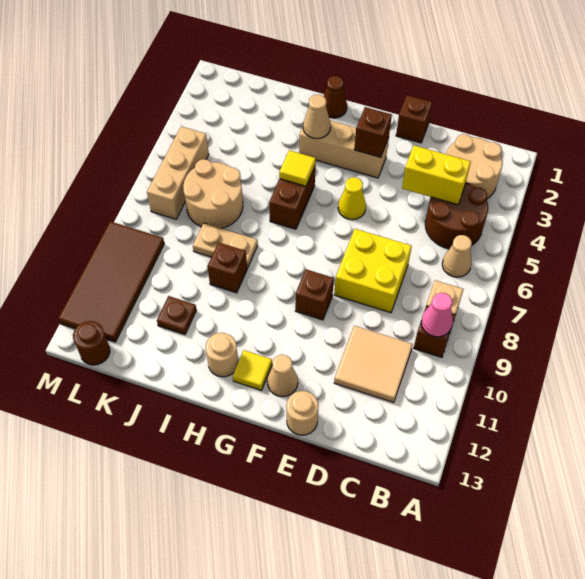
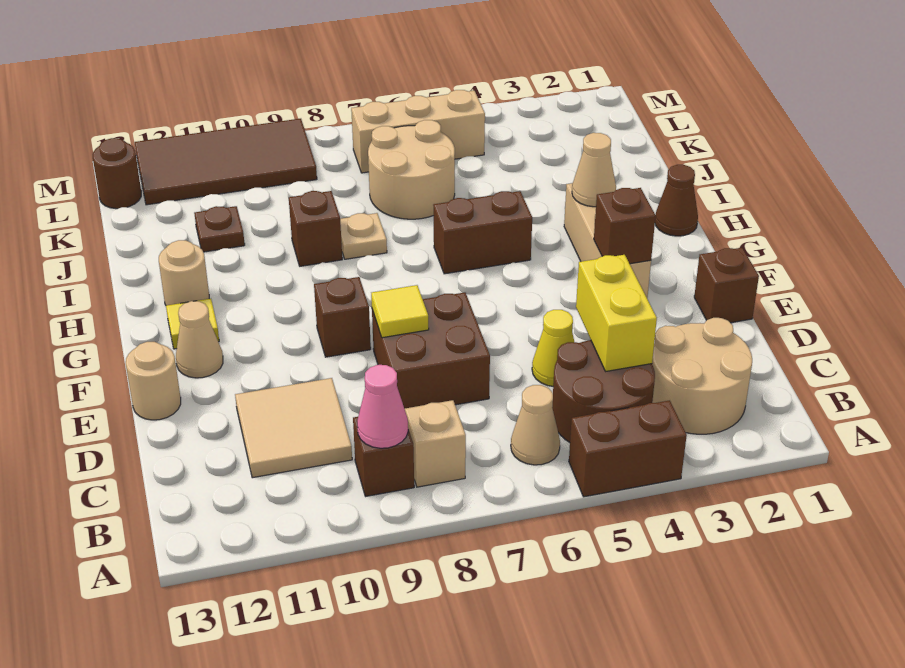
none -> brown brick A4:A5 level 1
yellow brick D7:E8 level 1 -> brown brick D7:E8 level 1
yellow cone F5 level 1 -> yellow cone D5 level 1
yellow tile H5 level 2 -> yellow tile E8 level 2
tan plate I8:J8 level 1 -> tan plate I8 level 1

